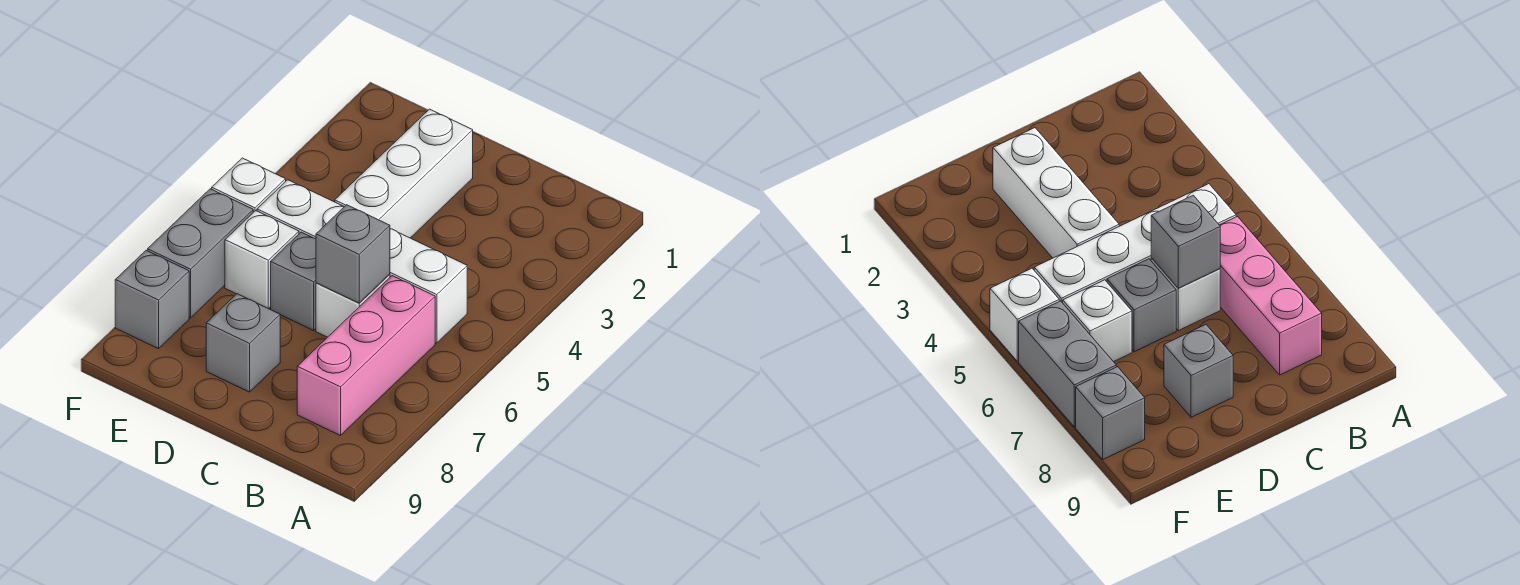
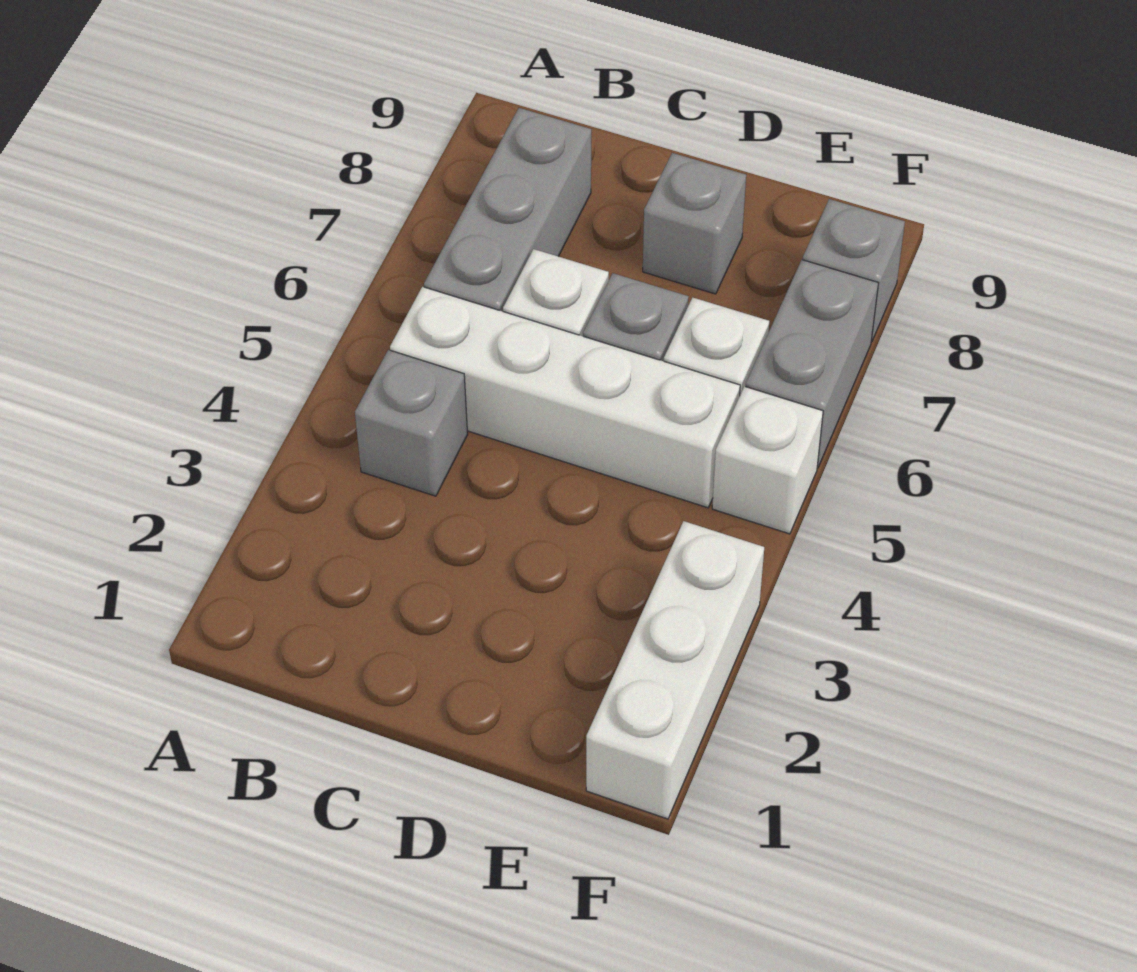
pink brick B6:B8 level 1 -> grey brick B6:B8 level 1
grey brick C6 level 2 -> grey brick B4 level 1
white brick D2:D4 level 1 -> white brick F1:F3 level 1

